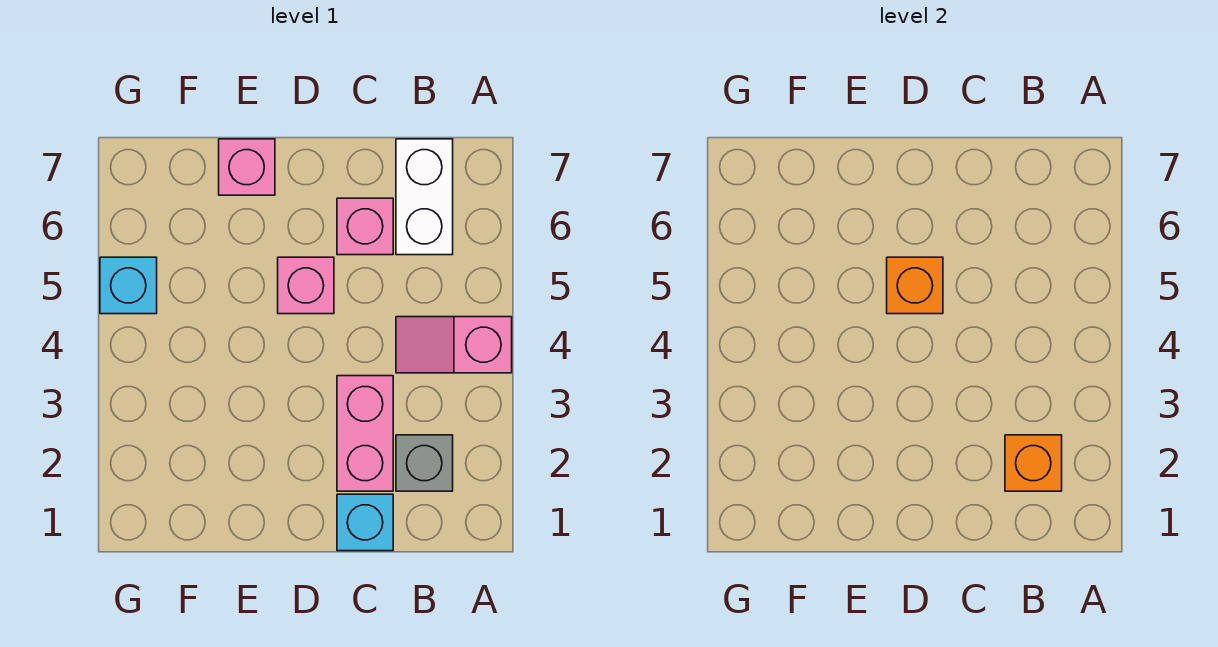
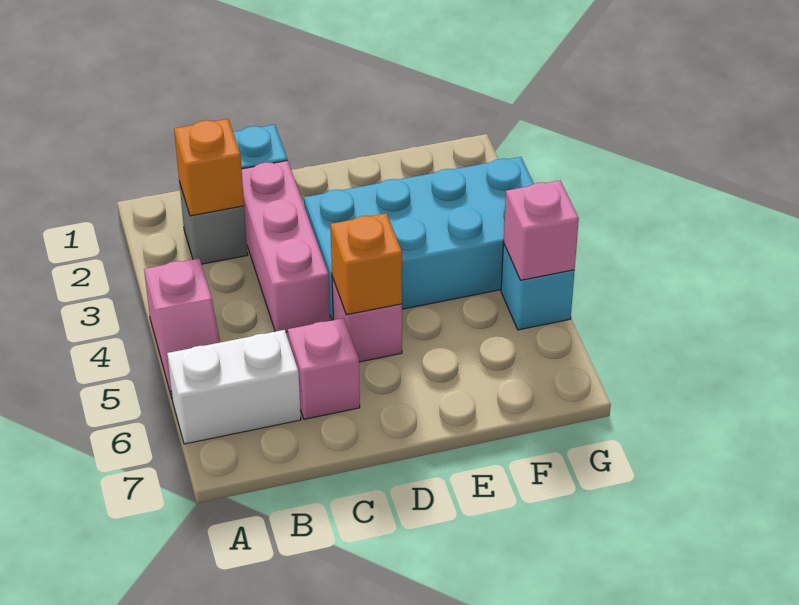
pink slope A4:B4 level 1 top A -> pink slope A4:A5 level 1 top 4
white brick B6:B7 level 1 -> white brick A6:B6 level 1
pink brick C2:C3 level 1 -> pink brick C2:C4 level 1
none -> cyan brick D3:G4 level 1
pink brick E7 level 1 -> pink brick G5 level 2

